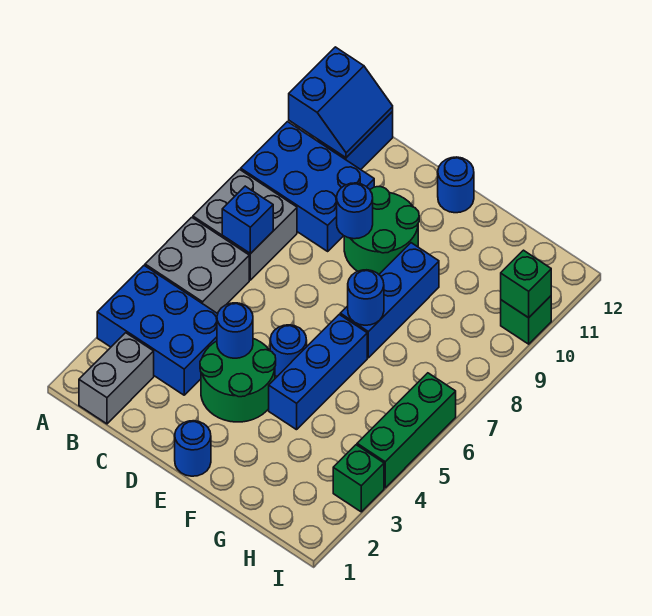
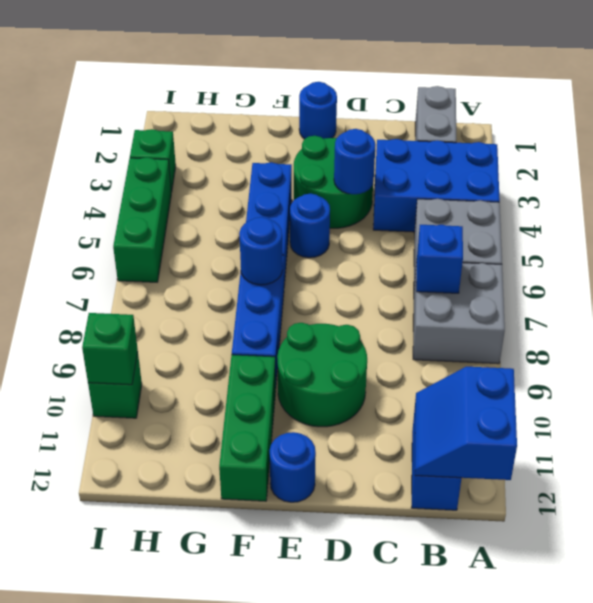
blue brick A9:C10 level 1 -> none
blue round brick D9 level 2 -> none
none -> green brick F10:F12 level 1

